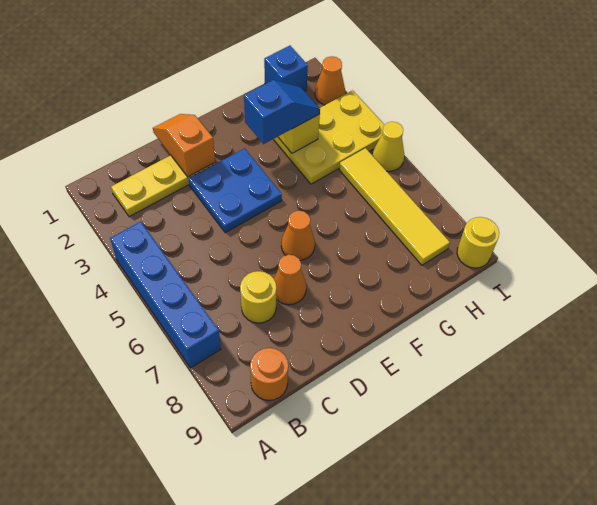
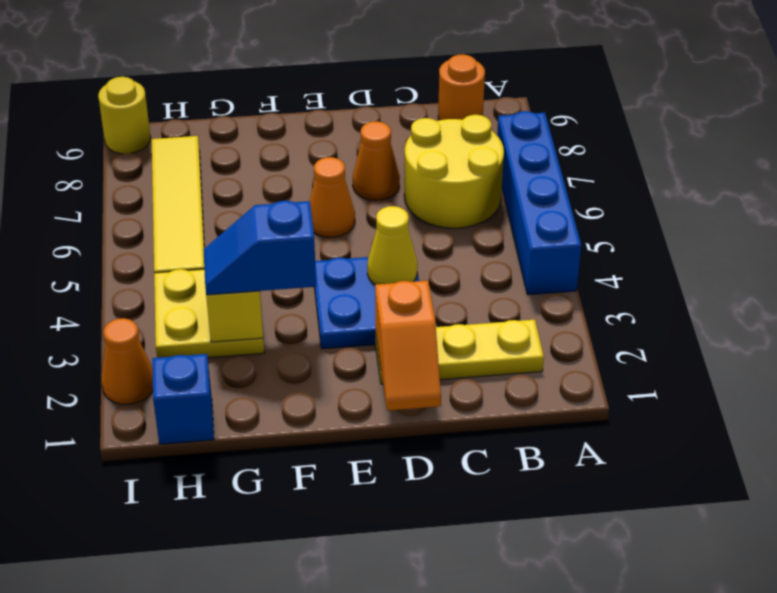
yellow round brick C7 level 1 -> yellow round brick B6:C7 level 1
yellow plate G3:I4 level 1 -> yellow plate G3:H4 level 1
yellow cone I5 level 1 -> yellow cone D4 level 2

